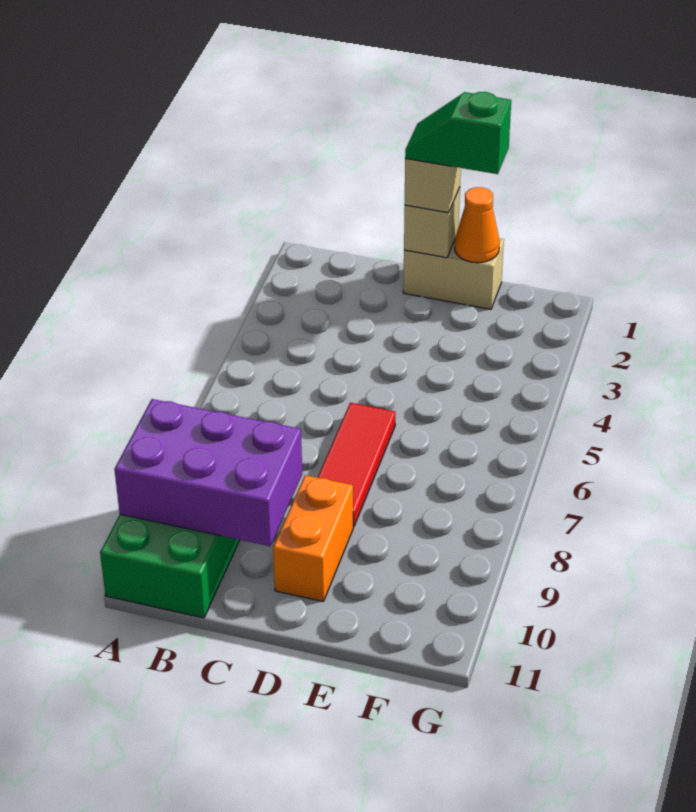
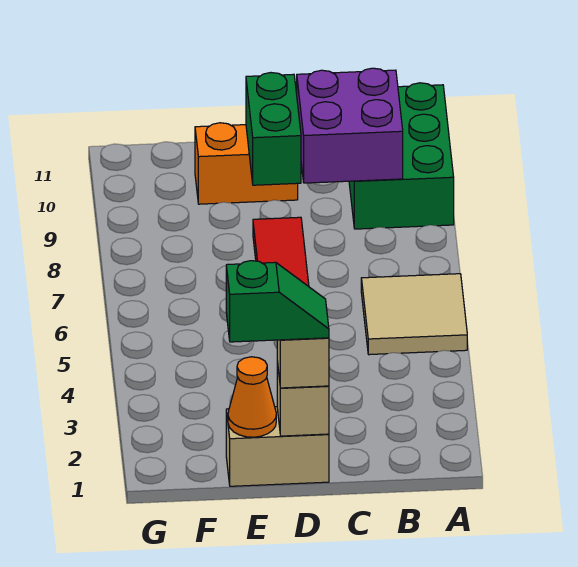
none -> tan tile A5:B6 level 1
purple brick A9:C10 level 2 -> purple brick B9:C10 level 2
orange brick D9:D10 level 1 -> orange brick D10:E10 level 1
none -> green brick D9:D10 level 2

